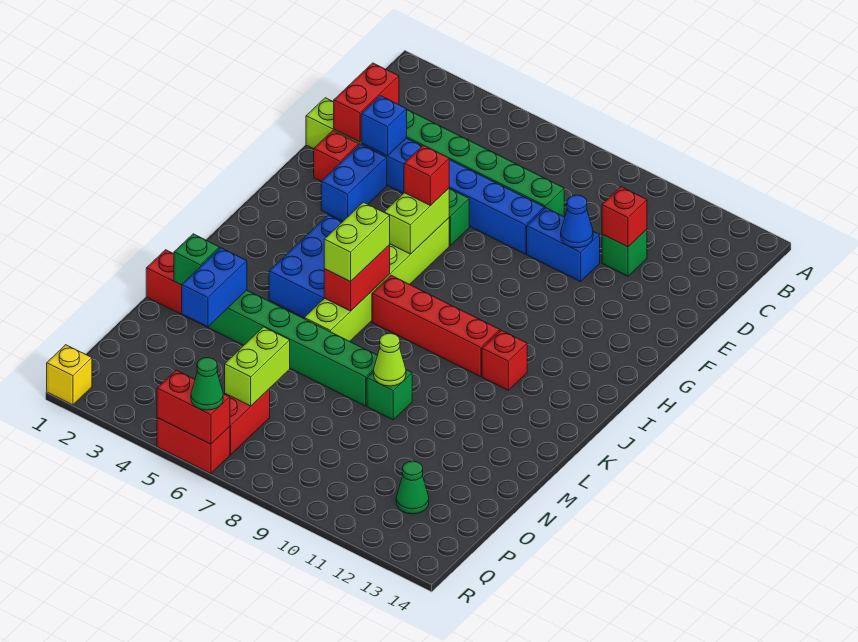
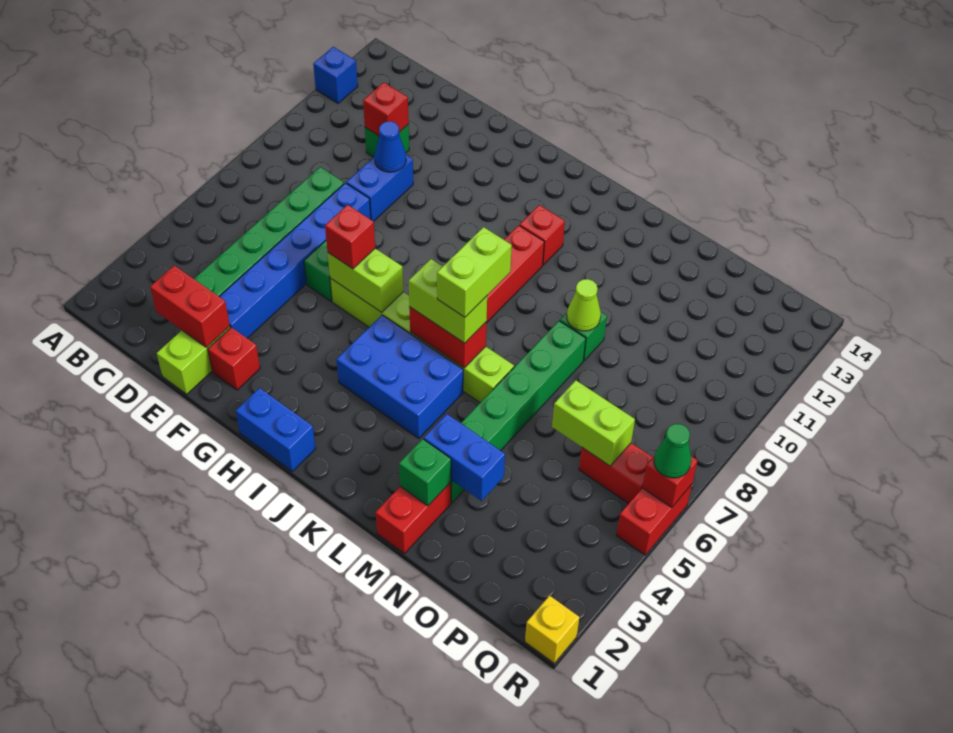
blue brick E3 level 2 -> blue brick A12 level 1
blue brick F3:G3 level 1 -> blue brick H1:I1 level 1
none -> lime brick K6:K7 level 4
green cone P12 level 1 -> none
red brick R5:R6 level 2 -> red brick R6 level 2

